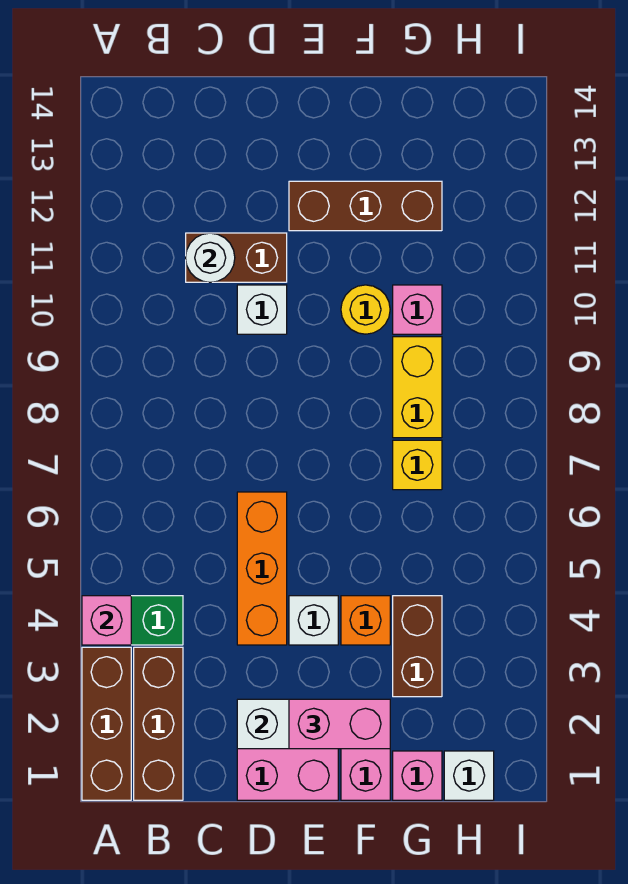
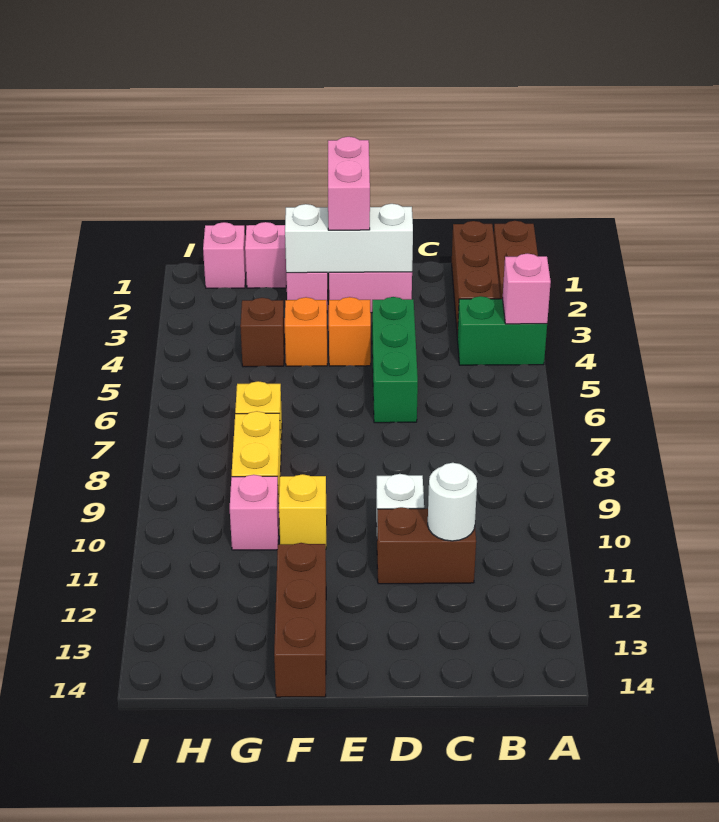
orange brick D4:D6 level 1 -> green brick D4:D6 level 1
pink brick E2:F2 level 3 -> pink brick E1:E2 level 3
white brick E4 level 1 -> orange brick E4 level 1
brown brick E12:G12 level 1 -> brown brick F12:F14 level 1
yellow round brick F10 level 1 -> yellow brick F10 level 1
brown brick G3:G4 level 1 -> brown brick G4 level 1
white brick H1 level 1 -> pink brick H1 level 1

